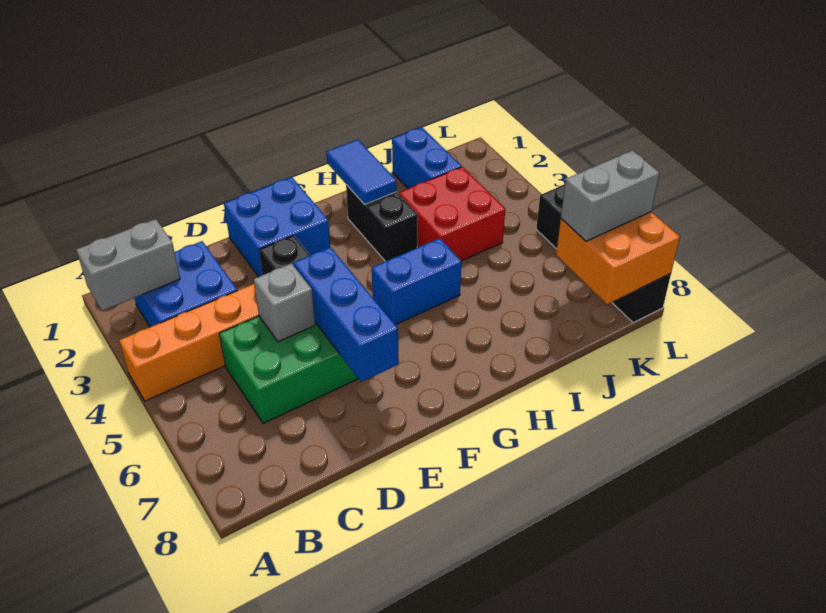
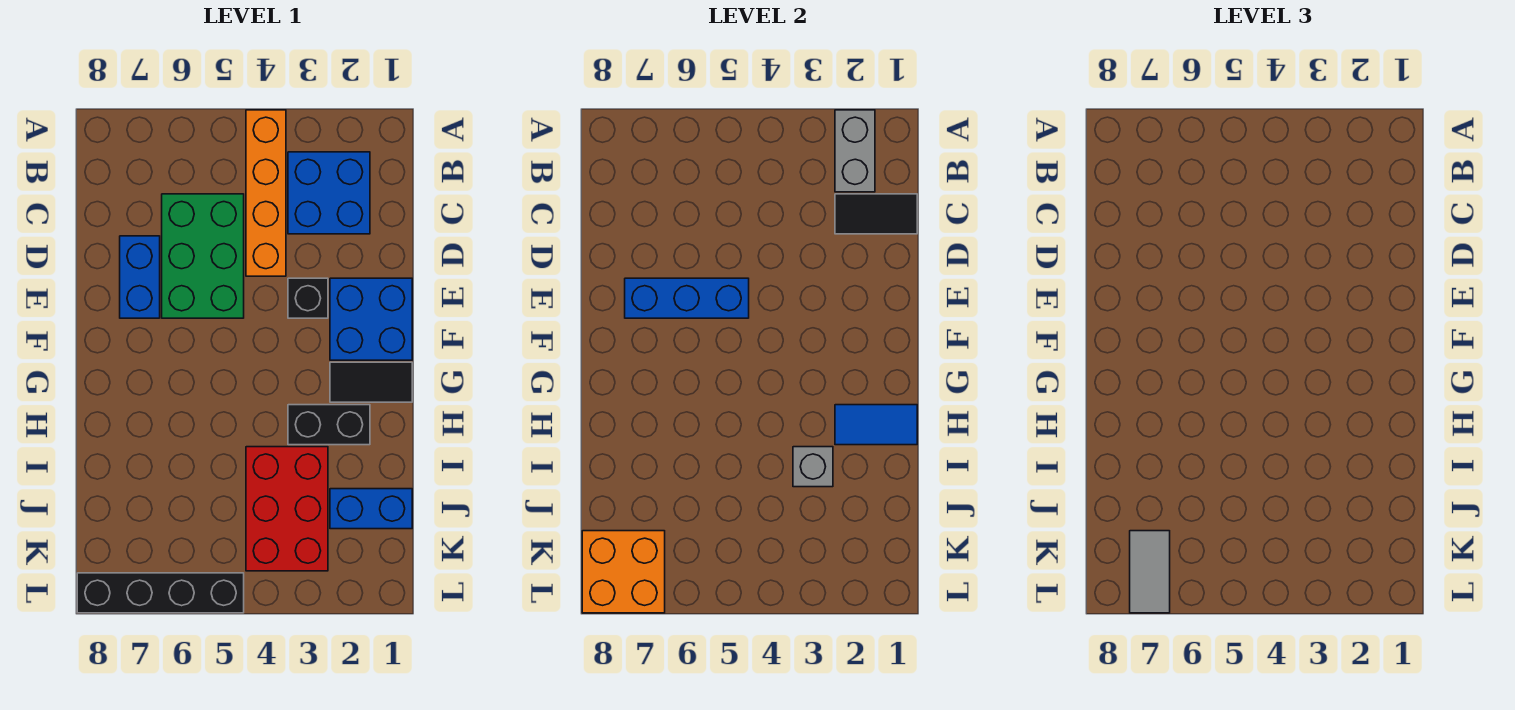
none -> black tile C1:C2 level 2
grey brick D5 level 2 -> grey brick I3 level 2
none -> black tile G1:G2 level 1
blue brick G5:H5 level 1 -> blue brick D7:E7 level 1
red brick I3:J4 level 1 -> red brick I3:K4 level 1
grey brick K7:L7 level 3 -> grey tile K7:L7 level 3

